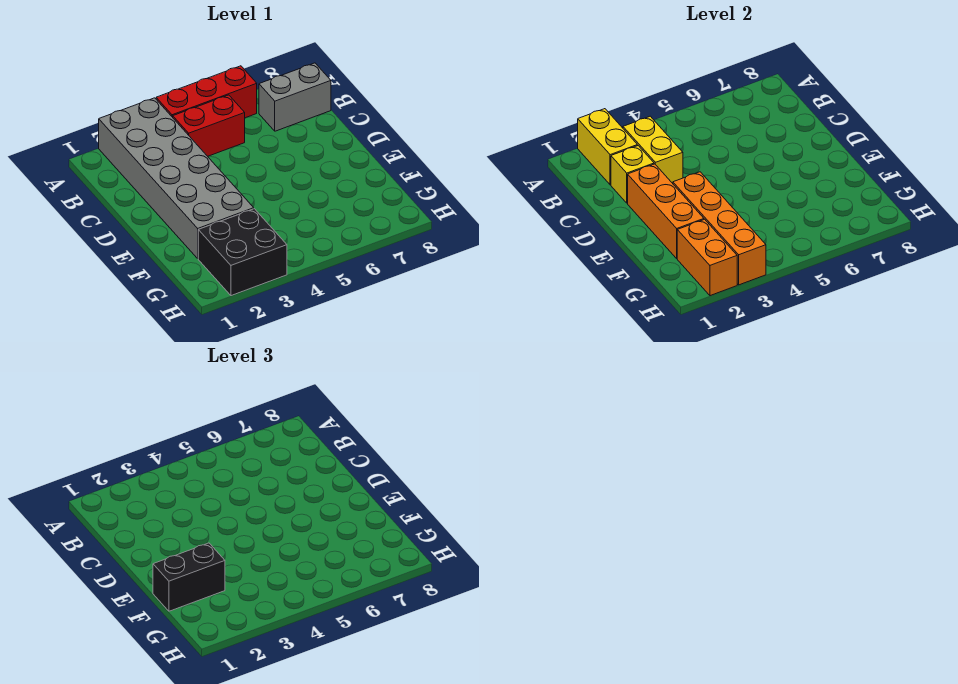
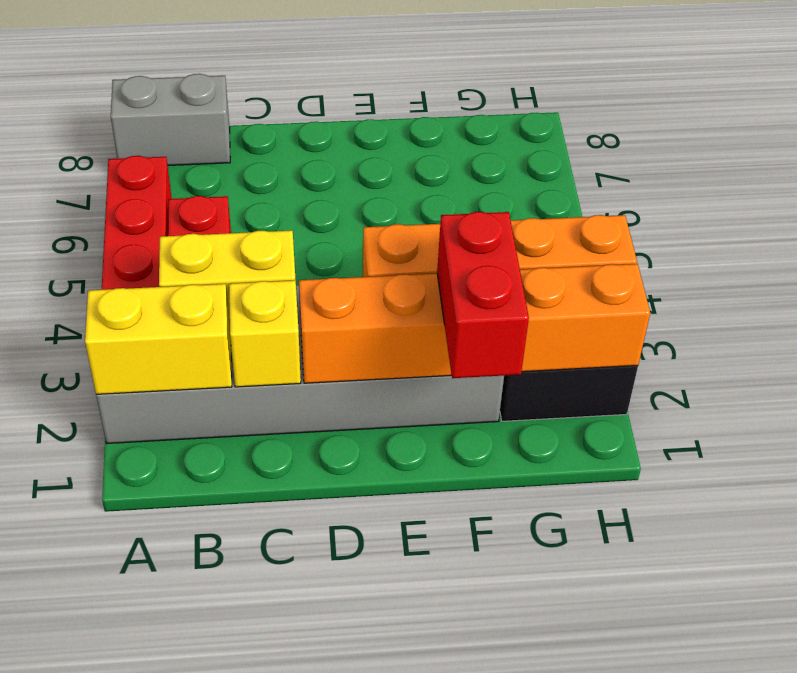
grey brick B7:B8 level 1 -> grey brick A8:B8 level 1
black brick F1:F2 level 3 -> red brick F1:F2 level 3

